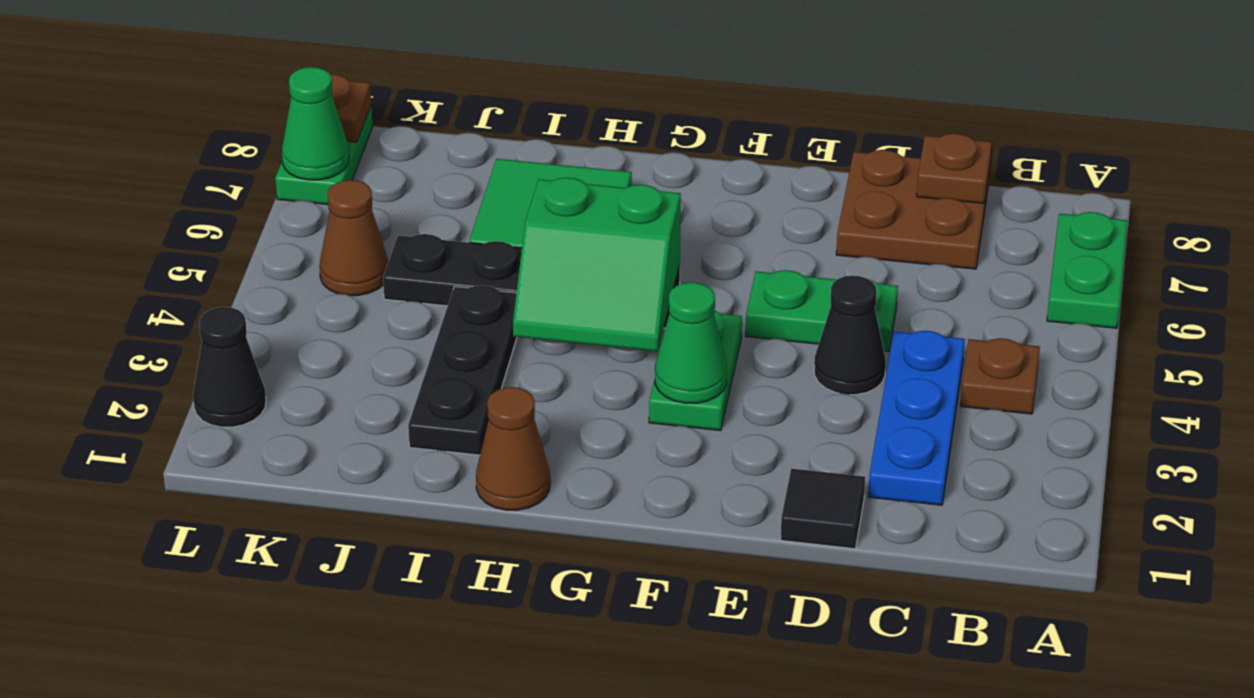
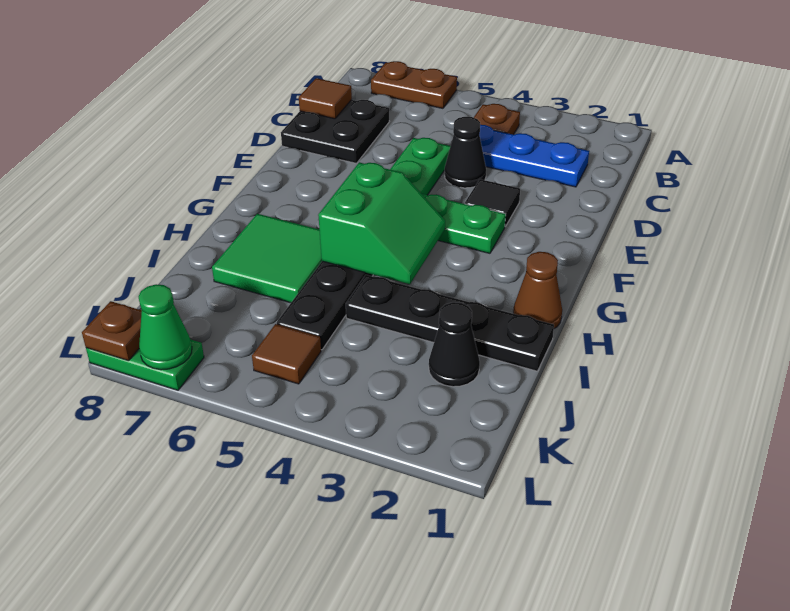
green plate A6:A7 level 1 -> brown plate A6:A7 level 1
brown plate C7:D8 level 1 -> black plate C7:D8 level 1
brown plate C8 level 2 -> brown tile C8 level 2
black tile D1 level 1 -> black tile E3 level 1
green cone F3 level 2 -> none
black plate I2:I4 level 1 -> black plate I1:I4 level 1
brown cone K5 level 1 -> brown tile K5 level 1
black cone L2 level 1 -> black cone J2 level 1

